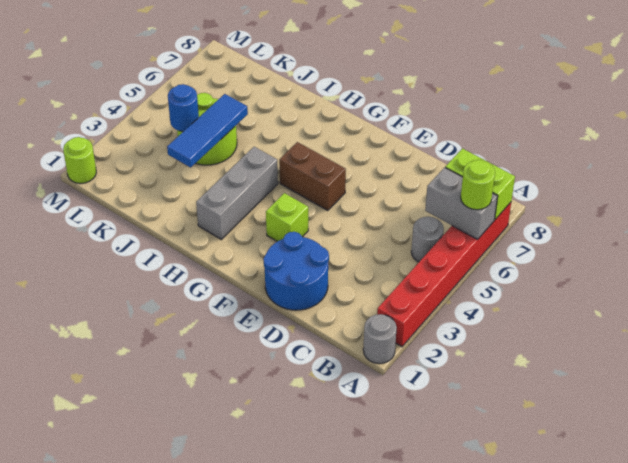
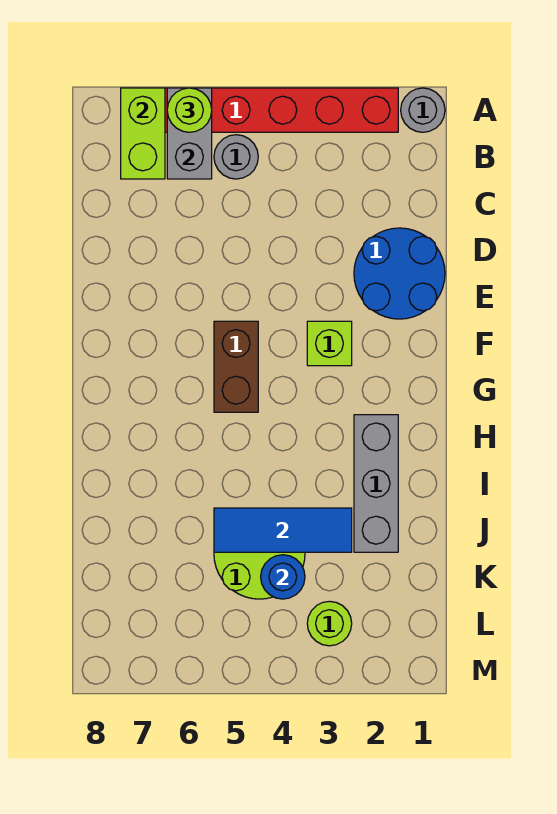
grey brick H2:H4 level 1 -> grey brick H2:J2 level 1
lime round brick M1 level 1 -> lime round brick L3 level 1

